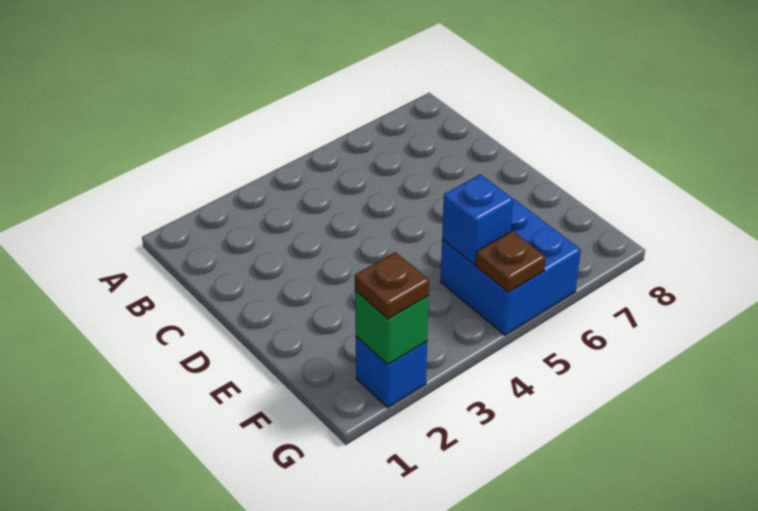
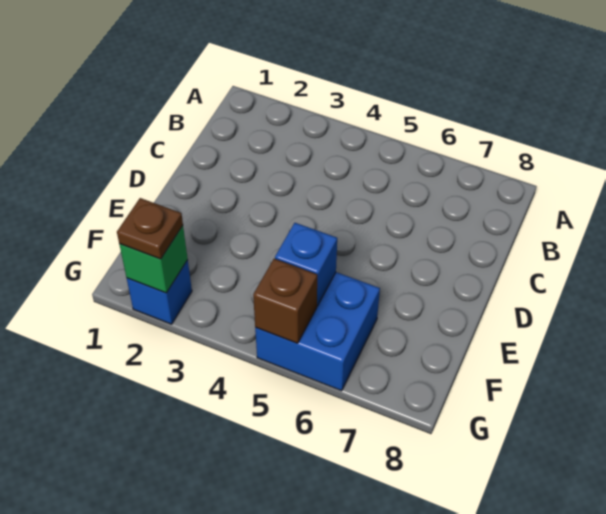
brown plate G5 level 2 -> brown brick G5 level 2

